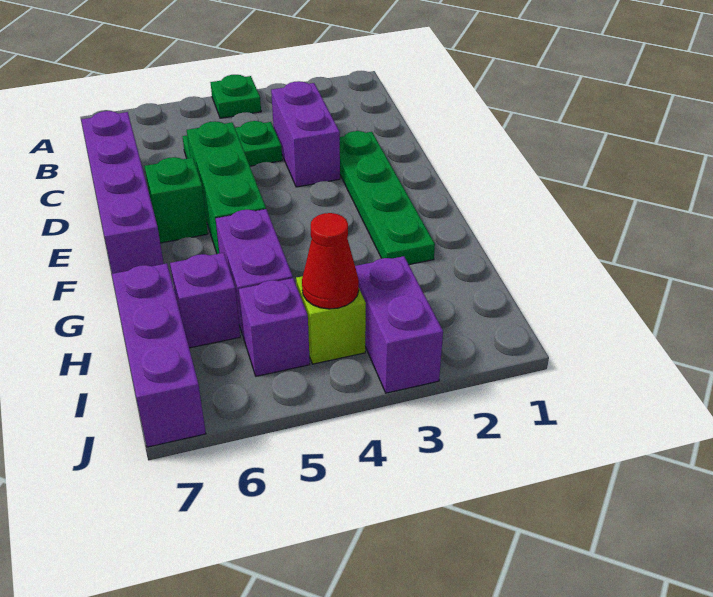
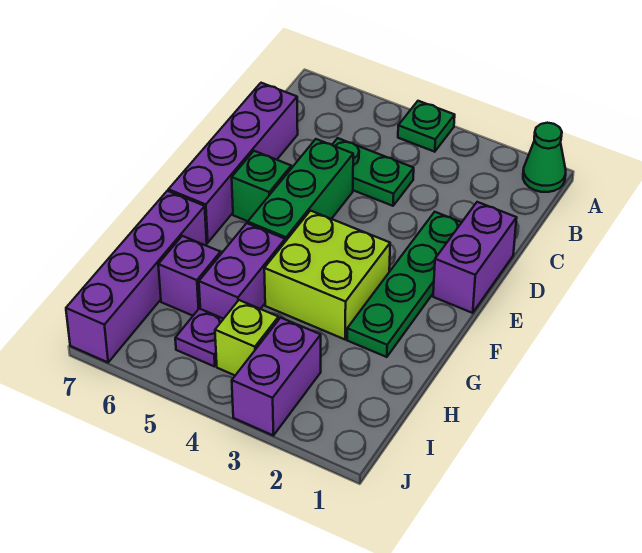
none -> green cone A1 level 1
purple brick C3:D3 level 1 -> purple brick D1:E1 level 1
none -> lime brick F3:G4 level 1
purple brick H7:J7 level 1 -> purple brick G7:J7 level 1
red cone I4 level 2 -> none
purple brick I5 level 1 -> purple plate I5 level 1

